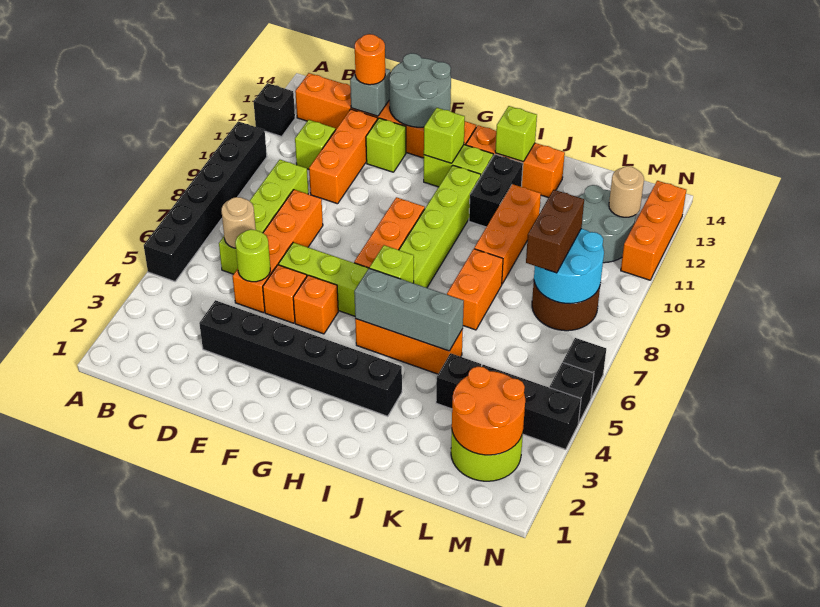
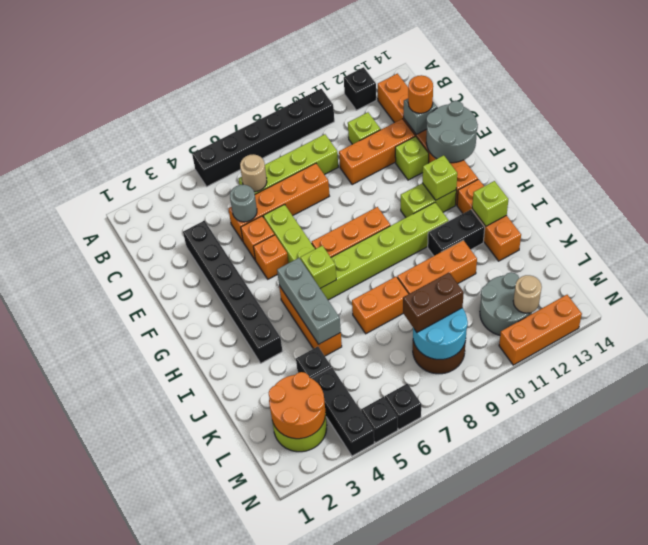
lime round brick D5 level 2 -> grey round brick D5 level 2
lime brick G12:H12 level 1 -> lime brick G11:G12 level 1

